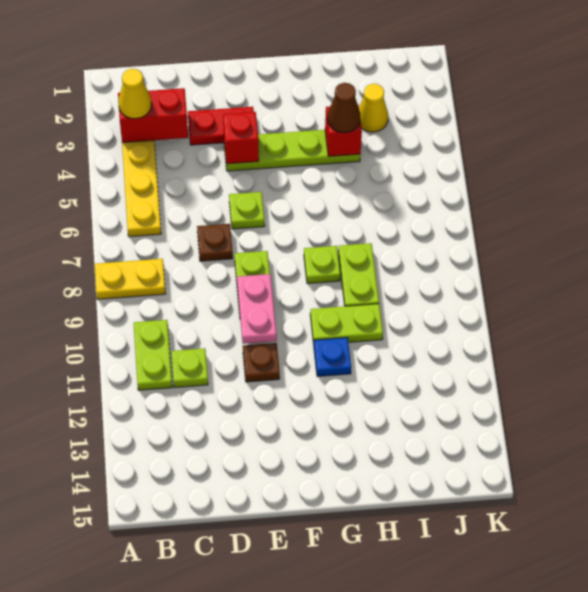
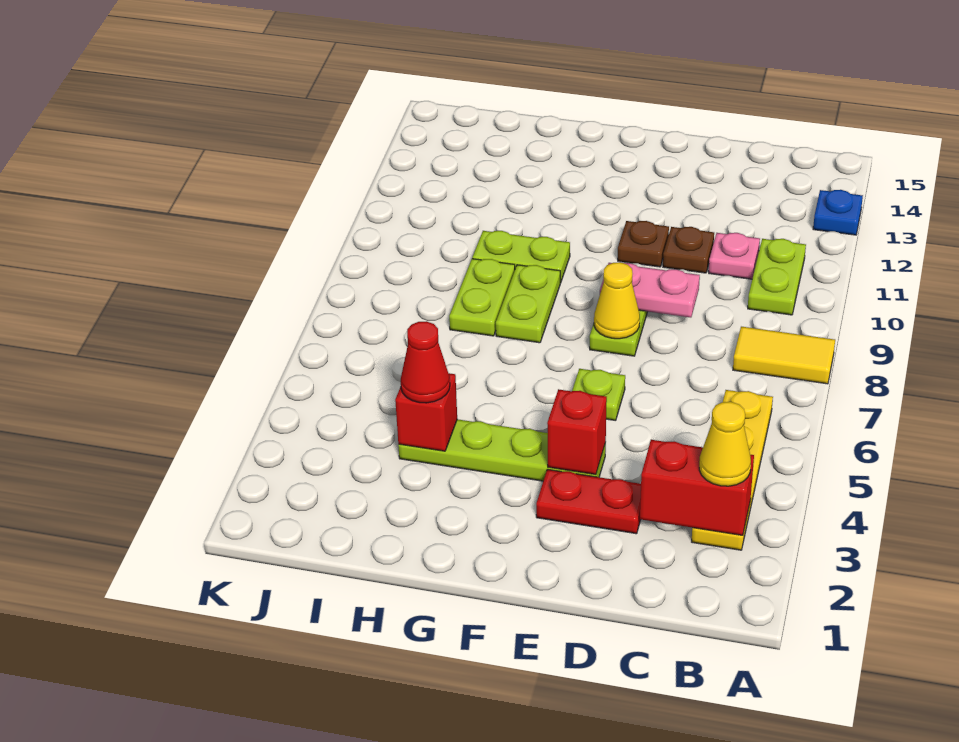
yellow plate A8:B8 level 1 -> yellow tile A8:B8 level 1
lime plate C11 level 1 -> pink plate C11 level 1
brown plate D7 level 1 -> brown plate D11 level 1
pink plate E9:E10 level 2 -> pink plate D9:E9 level 2
lime plate G8 level 1 -> lime plate G8:G9 level 1
blue plate G11 level 1 -> blue plate A13 level 1
brown cone H4 level 3 -> red cone H4 level 3
yellow cone I3 level 1 -> yellow cone E8 level 2

